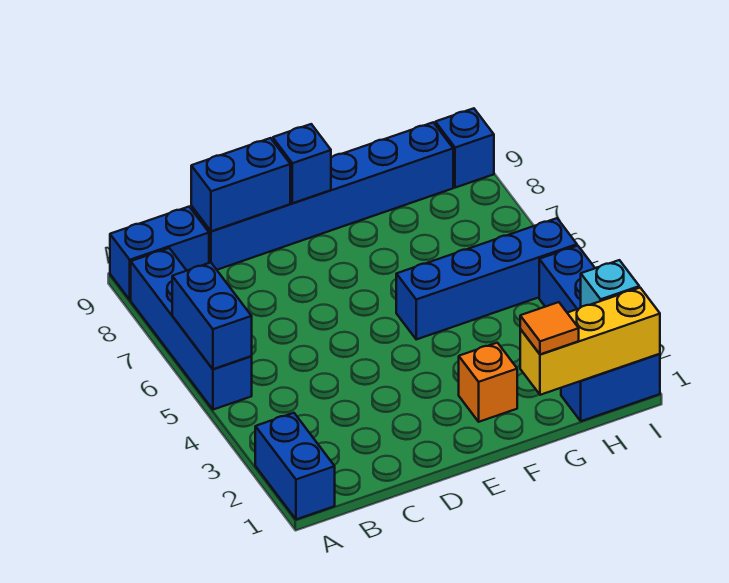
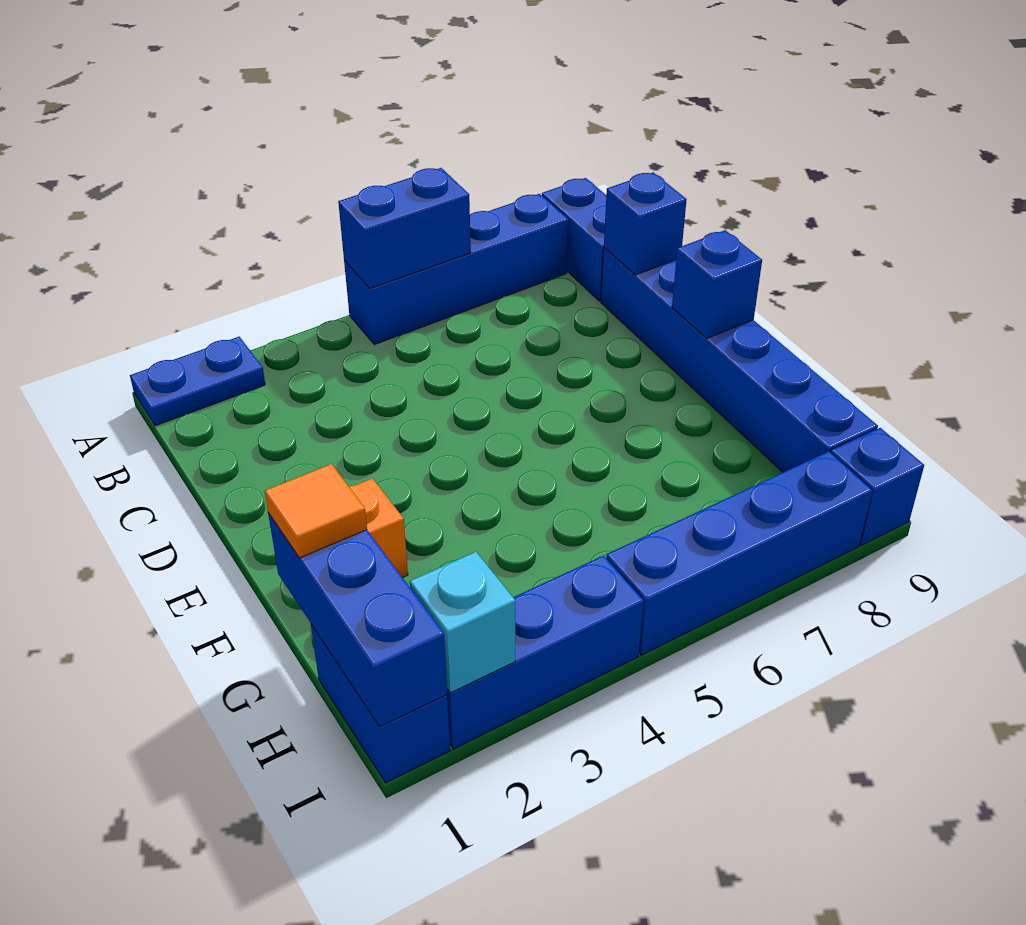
blue brick A1:A2 level 1 -> blue plate A1:A2 level 1
blue brick C9:D9 level 2 -> blue brick C9 level 2
blue brick F5:I5 level 1 -> blue brick I5:I8 level 1
yellow brick G1:I1 level 2 -> blue brick G1:I1 level 2

